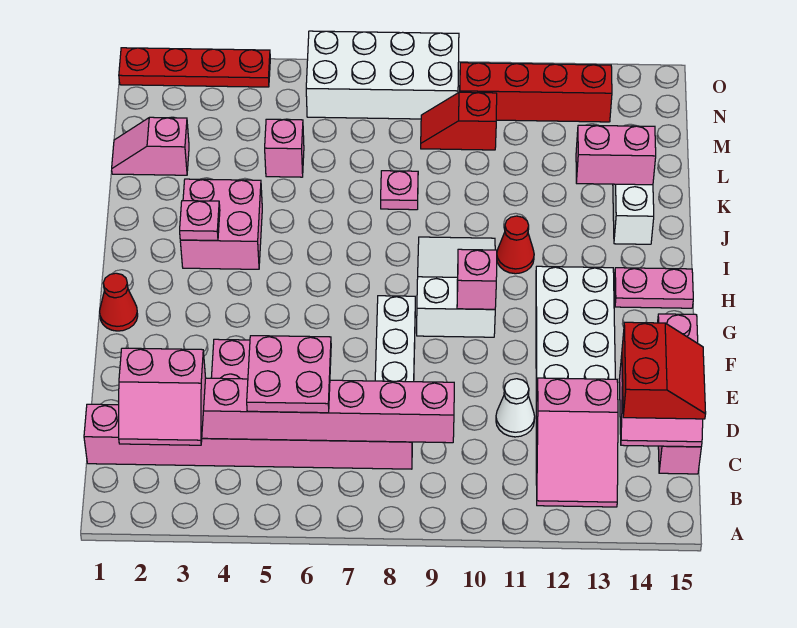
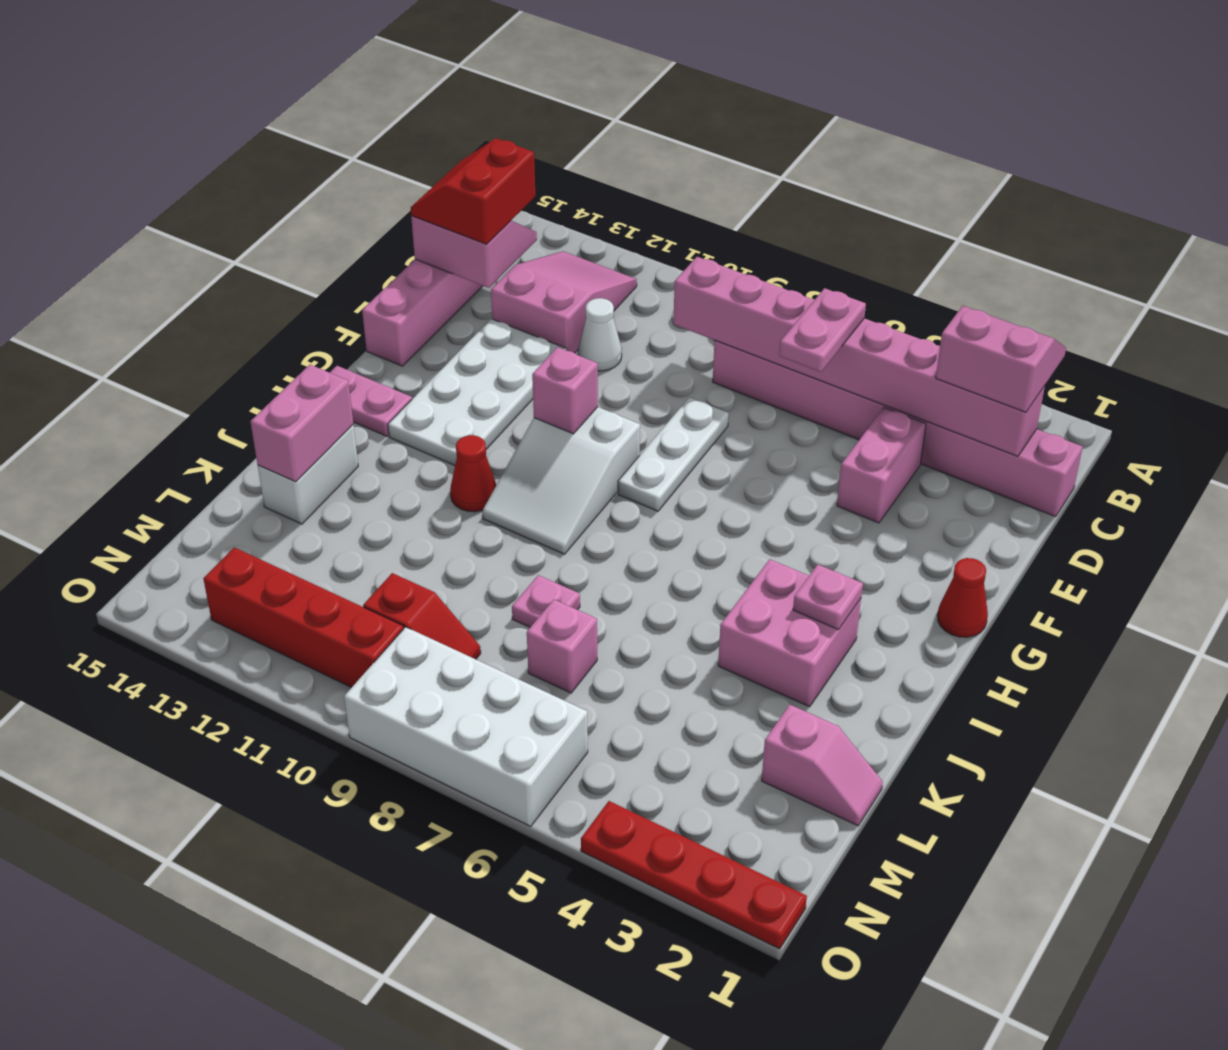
pink plate C5:D6 level 3 -> pink plate C6:D6 level 3
pink brick K13:K14 level 2 -> pink brick J14:K14 level 2
pink brick L5 level 1 -> pink brick L7 level 1

